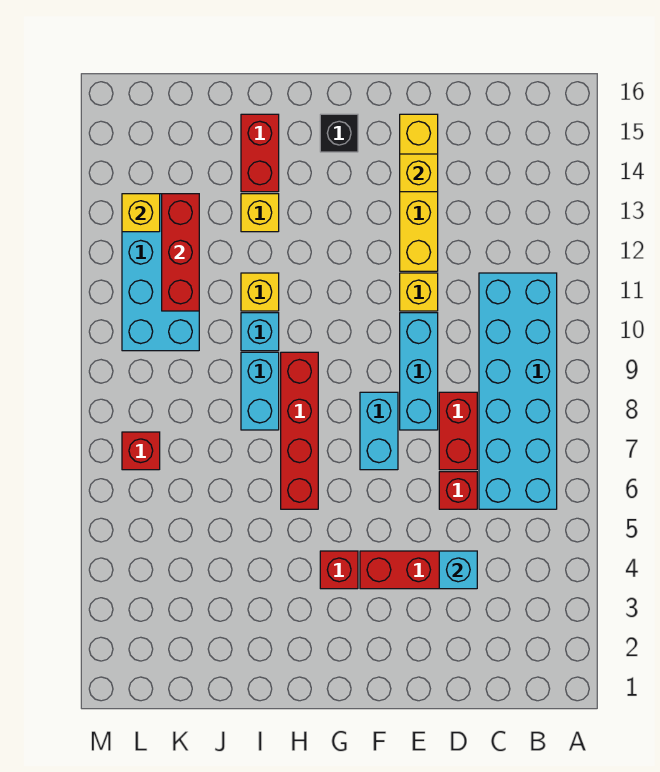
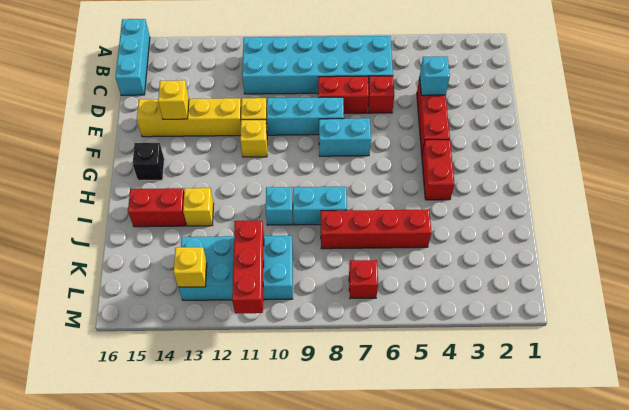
none -> cyan brick A16:C16 level 1
red brick G4 level 1 -> red brick G4:H4 level 1
red brick H6:H9 level 1 -> red brick J5:J8 level 1
yellow brick I11 level 1 -> yellow brick F11 level 1
red brick K11:K13 level 2 -> red brick K11:M11 level 2

